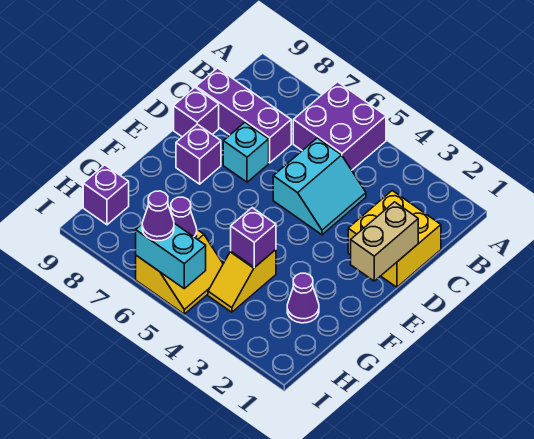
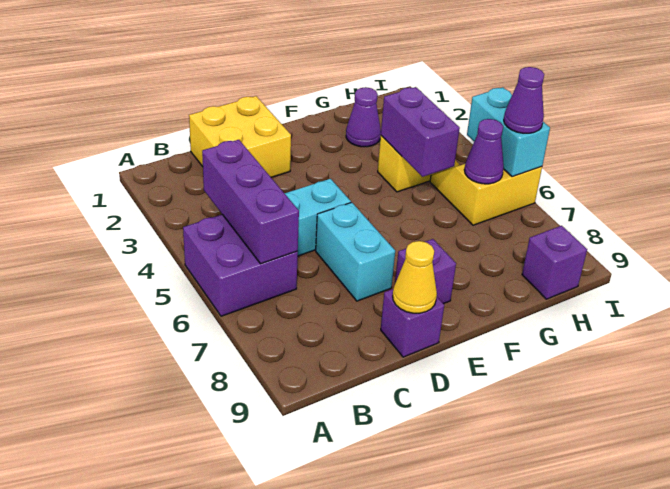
purple brick C7:C9 level 1 -> purple brick B4:B6 level 2
tan brick D1:E1 level 2 -> none
cyan brick D7 level 1 -> cyan brick D6:D7 level 1
none -> yellow cone D9 level 2
purple brick G4 level 2 -> purple brick G4:G5 level 2

